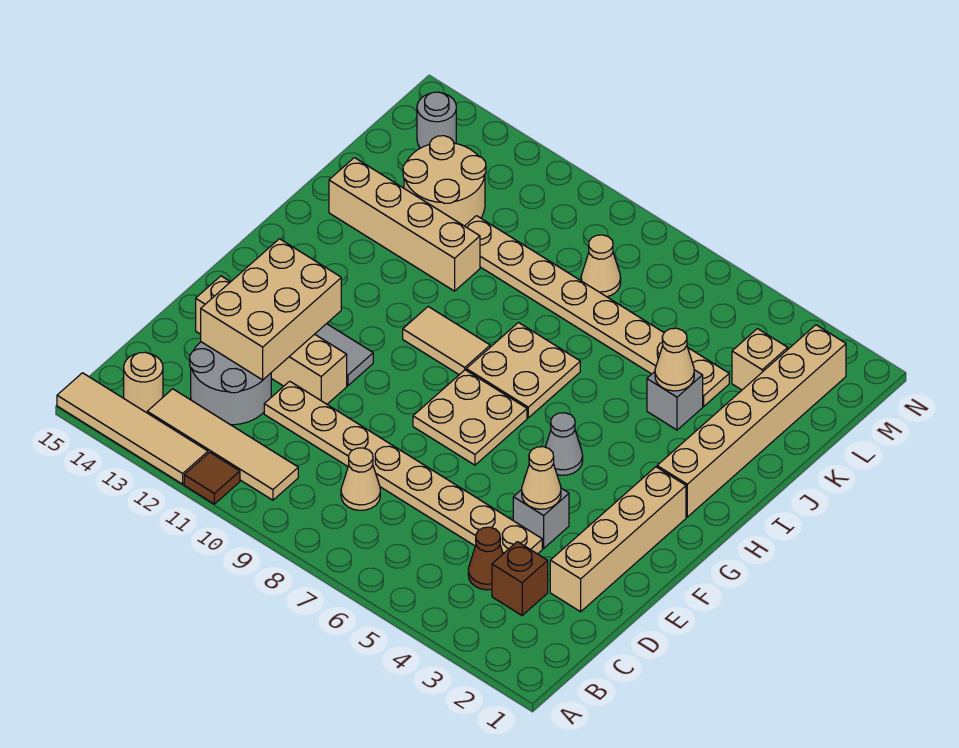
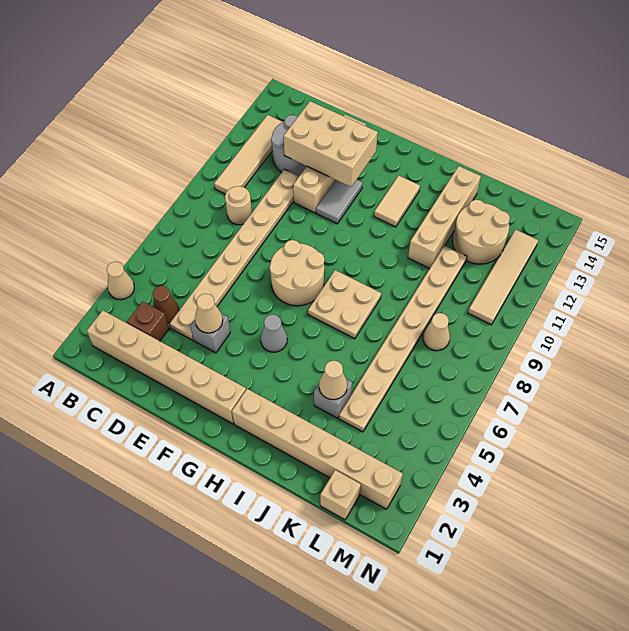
brown tile A11 level 1 -> none
tan tile A12:A15 level 1 -> tan tile M10:M13 level 1
tan round brick B14 level 1 -> tan round brick C9 level 1
tan cone C8 level 1 -> tan cone A4 level 1
tan brick D2:G2 level 1 -> tan brick B2:G2 level 1
tan plate F7:G8 level 1 -> tan round brick F7:G8 level 1
tan tile H9:H10 level 1 -> tan tile H12:H13 level 1
tan brick L3 level 1 -> tan brick L1 level 1
grey round brick M14 level 1 -> none

